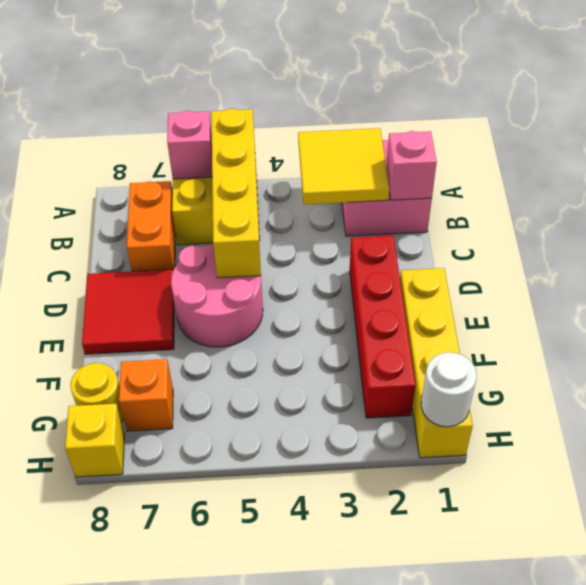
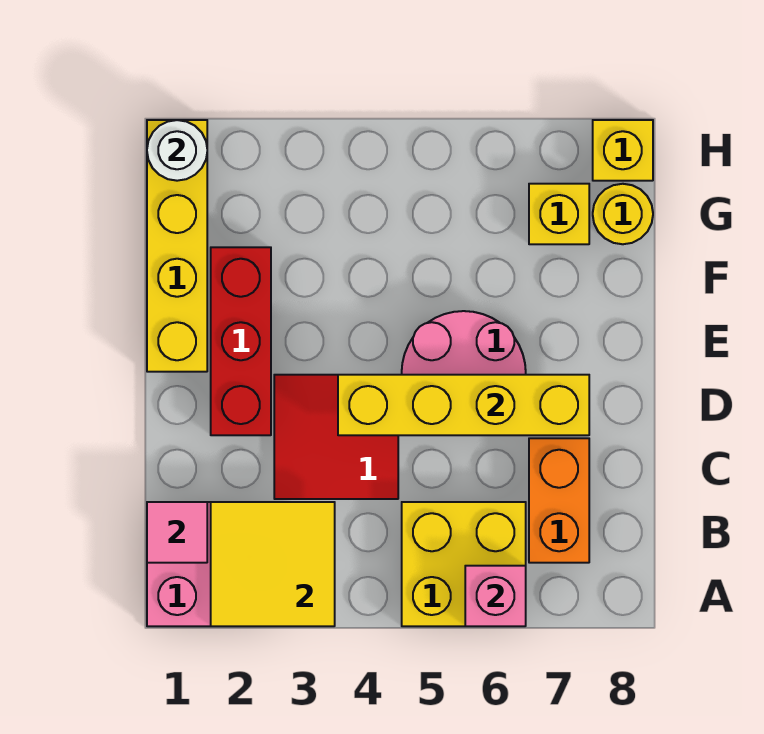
yellow brick A5:D5 level 2 -> yellow brick D4:D7 level 2
pink brick B1 level 2 -> pink tile B1 level 2
red brick D2:G2 level 1 -> red brick D2:F2 level 1
red tile D7:E8 level 1 -> red tile C3:D4 level 1
orange brick G7 level 1 -> yellow brick G7 level 1

